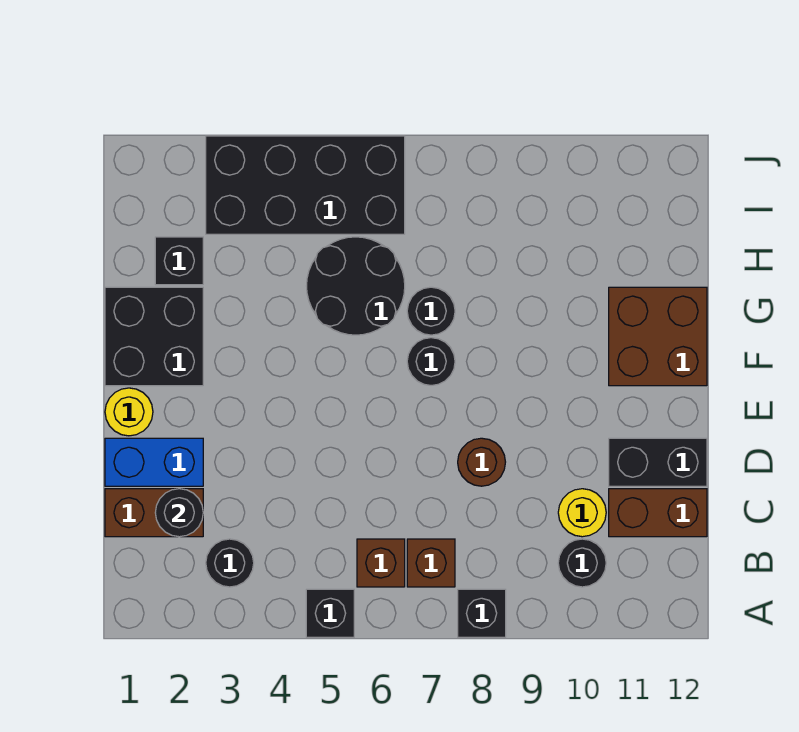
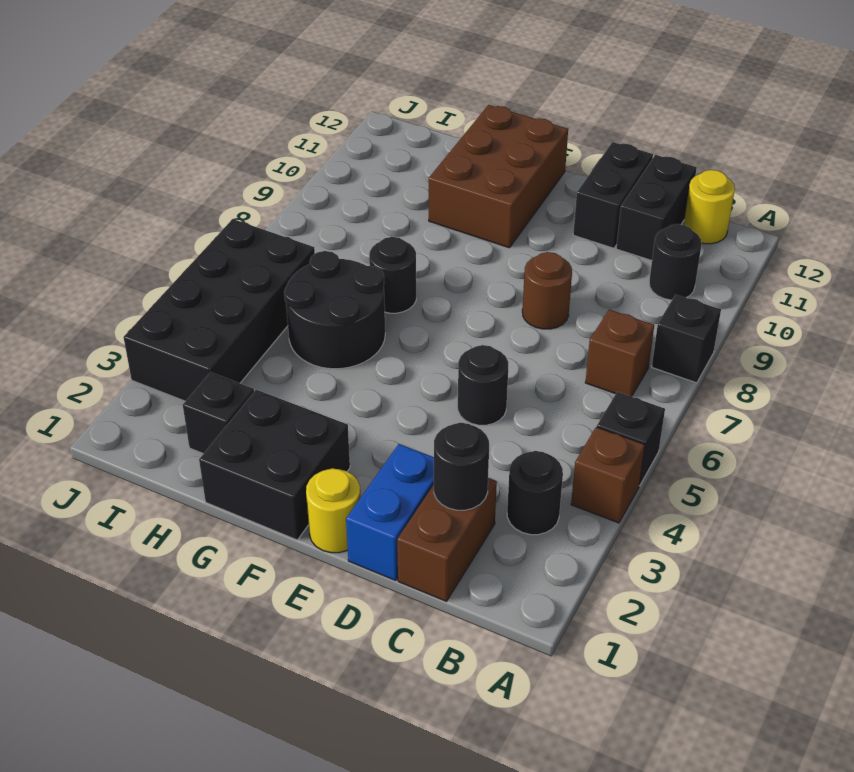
brown brick B6 level 1 -> brown brick A4 level 1
yellow round brick C10 level 1 -> yellow round brick B12 level 1
brown brick C11:C12 level 1 -> black brick C11:C12 level 1
black round brick F7 level 1 -> black round brick D5 level 1
brown brick F11:G12 level 1 -> brown brick F10:G12 level 1

